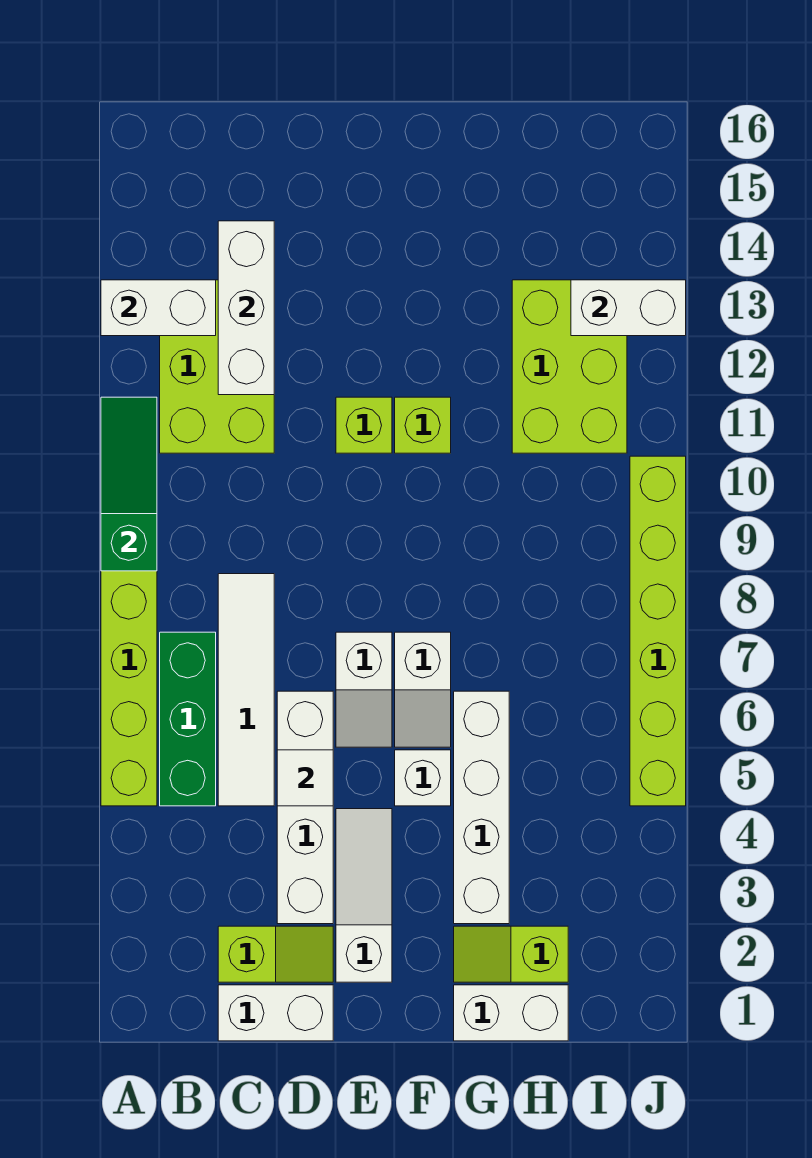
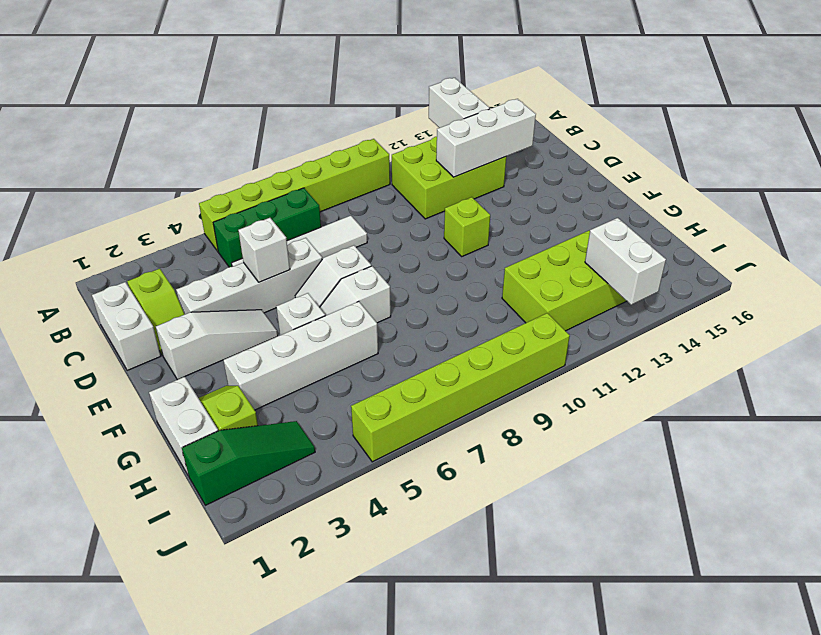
green slope A9:A11 level 2 top 9 -> green slope I1:I3 level 1 top 1
white tile D5 level 2 -> white brick D5 level 2
lime brick F11 level 1 -> none

